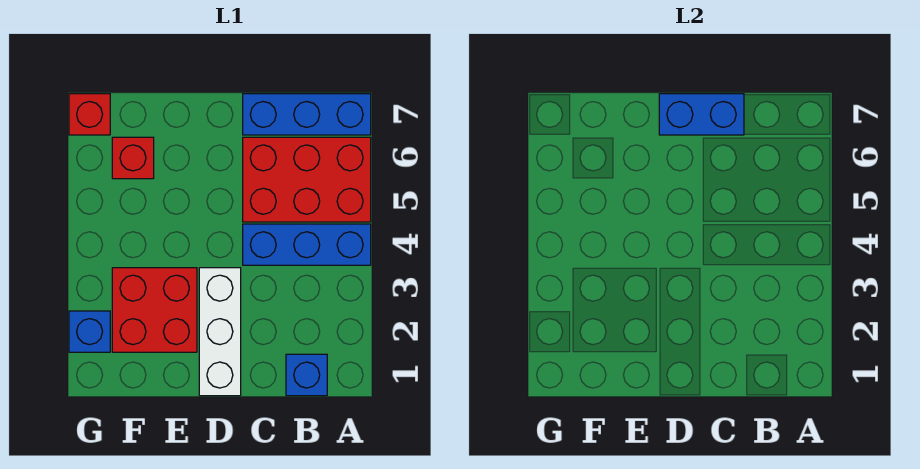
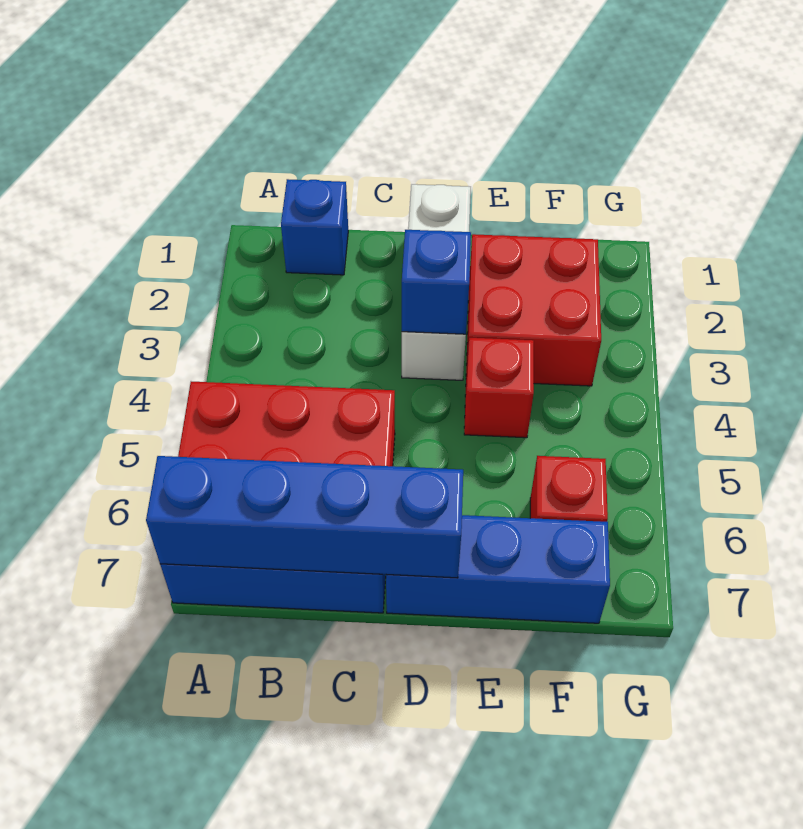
blue brick A4:C4 level 1 -> blue brick D7:F7 level 1
blue brick C7:D7 level 2 -> blue brick A7:D7 level 2
blue brick G2 level 1 -> blue brick D3 level 2
red brick G7 level 1 -> red brick E4 level 1

